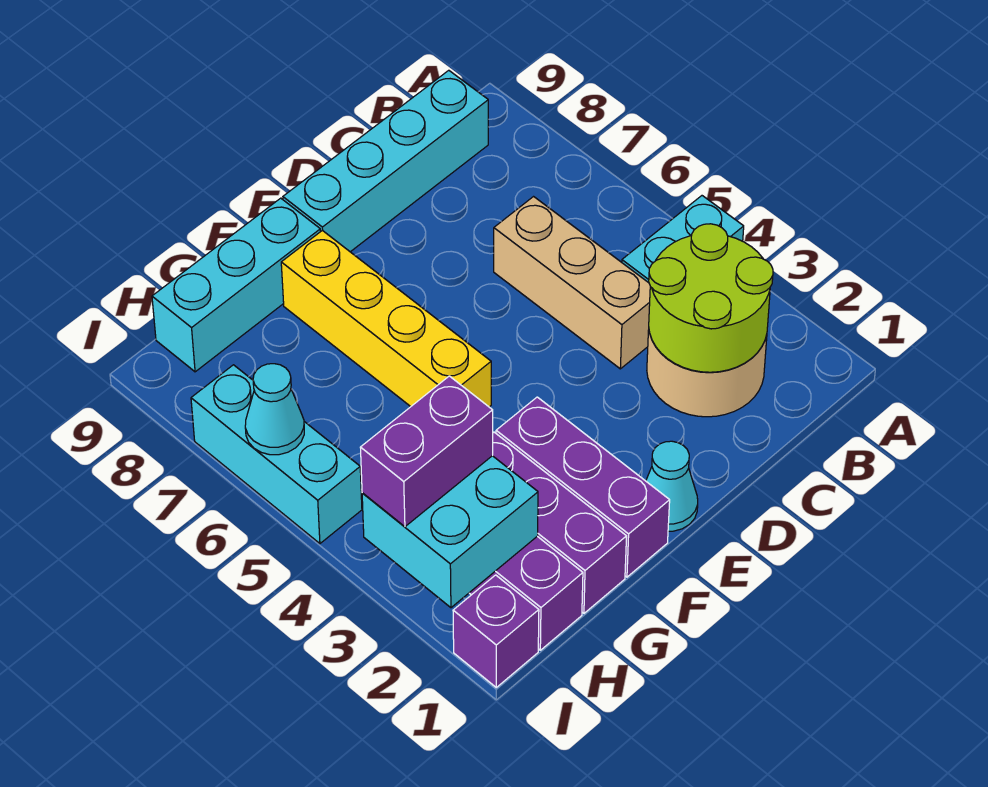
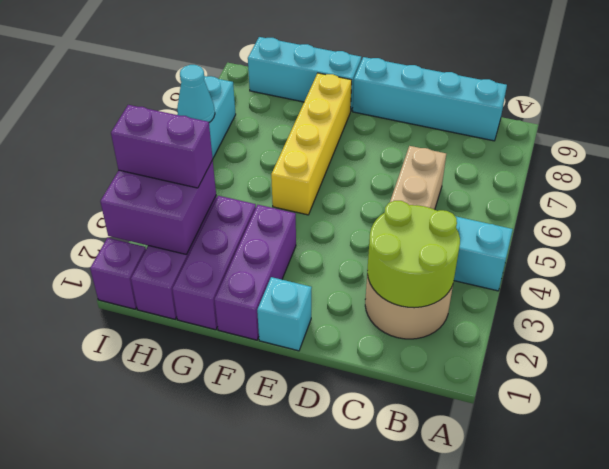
cyan cone E1 level 1 -> cyan brick E1 level 1
cyan brick H2:I3 level 2 -> purple brick H2:I3 level 2

